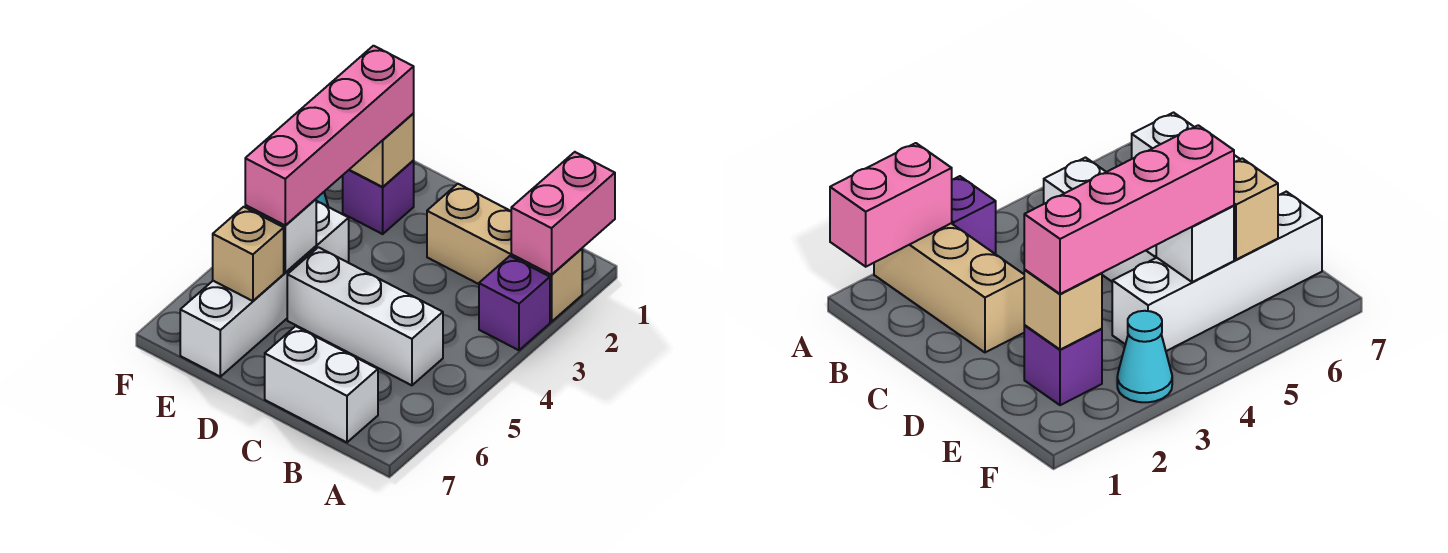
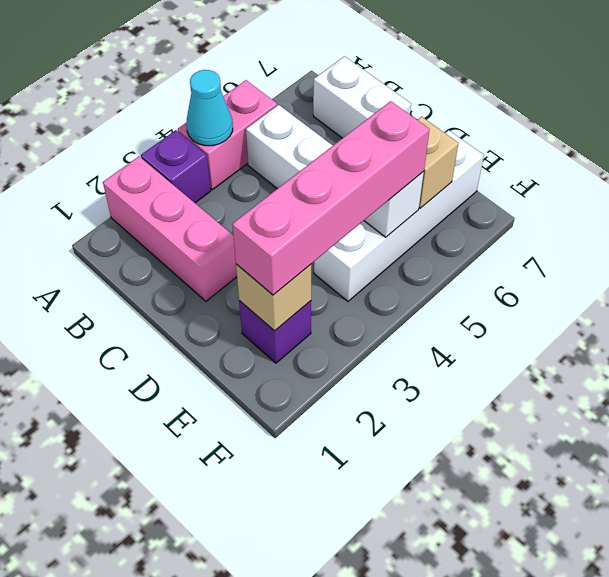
pink brick A1:A2 level 2 -> pink brick A4:A5 level 1
tan brick A2:C2 level 1 -> pink brick A2:C2 level 1
cyan cone F3 level 1 -> cyan cone A4 level 2

